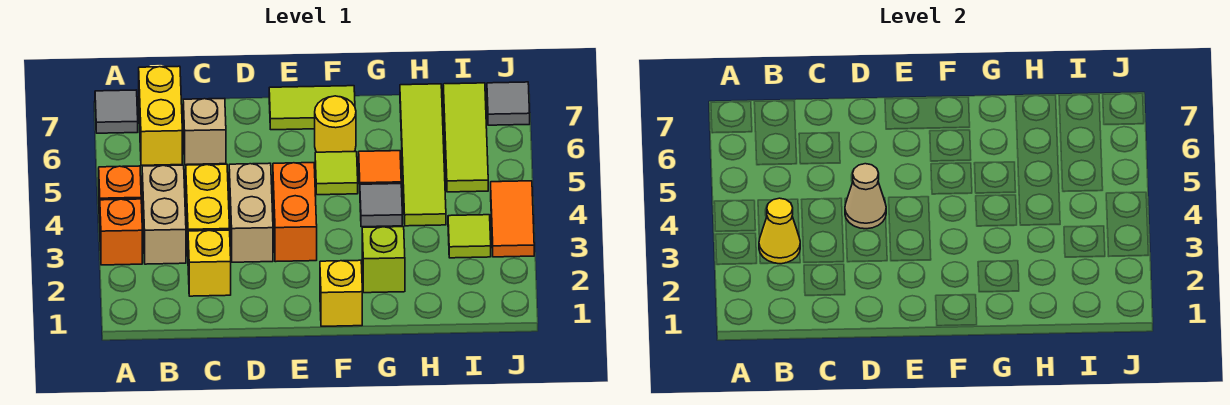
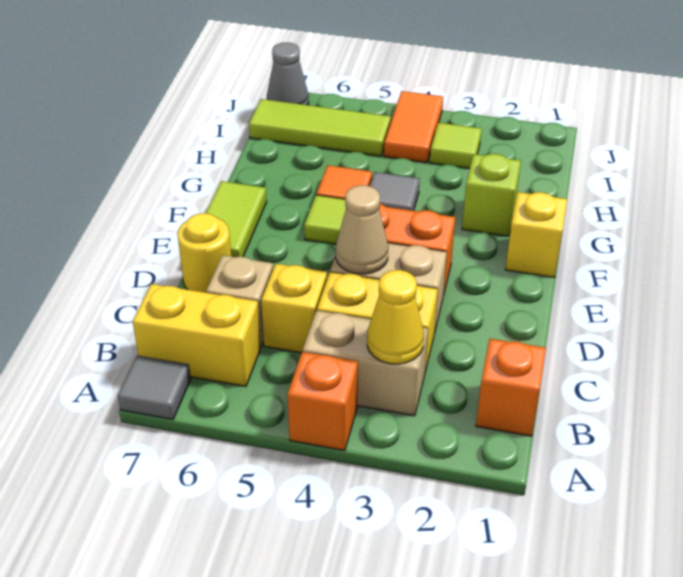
orange brick A3 level 1 -> orange brick B1 level 1
yellow brick C2 level 1 -> yellow brick C5 level 1
yellow round brick F6 level 1 -> yellow round brick D7 level 1
lime tile H4:H7 level 1 -> none
orange tile J3:J4 level 1 -> orange tile I4:J4 level 1
grey tile J7 level 1 -> grey cone J7 level 1

